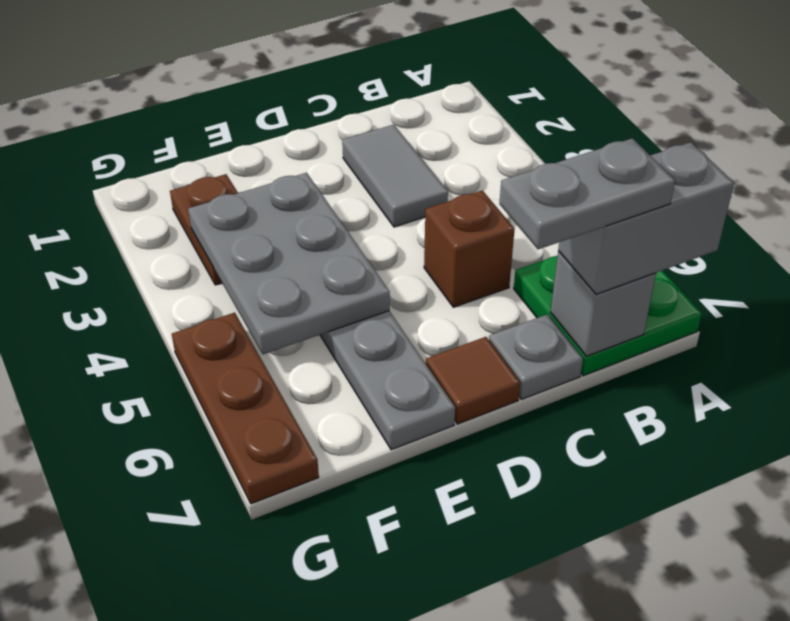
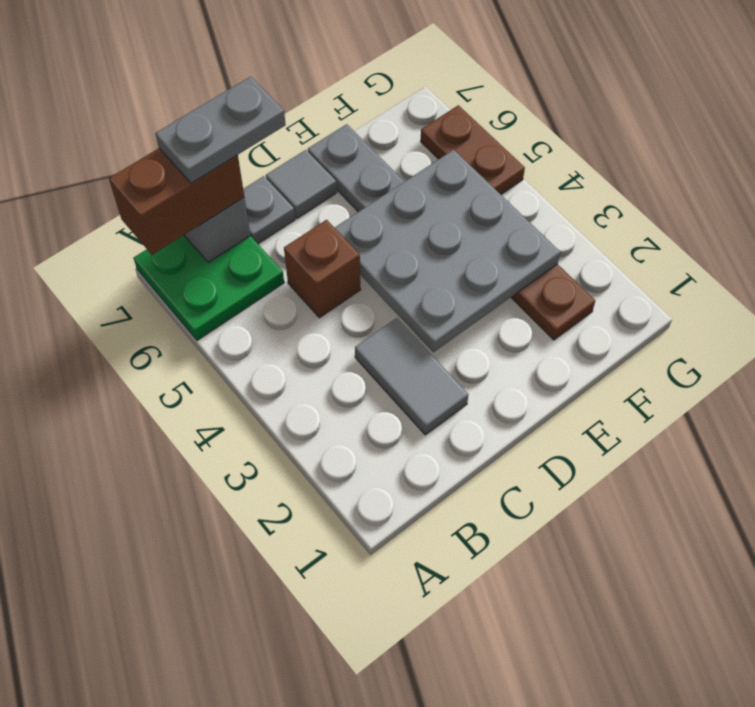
grey brick A7:B7 level 3 -> brown brick A7:B7 level 3
brown tile D7 level 1 -> grey tile D7 level 1
grey plate E3:F5 level 2 -> grey plate D3:F5 level 2
brown plate G5:G7 level 1 -> brown plate G5:G6 level 1

